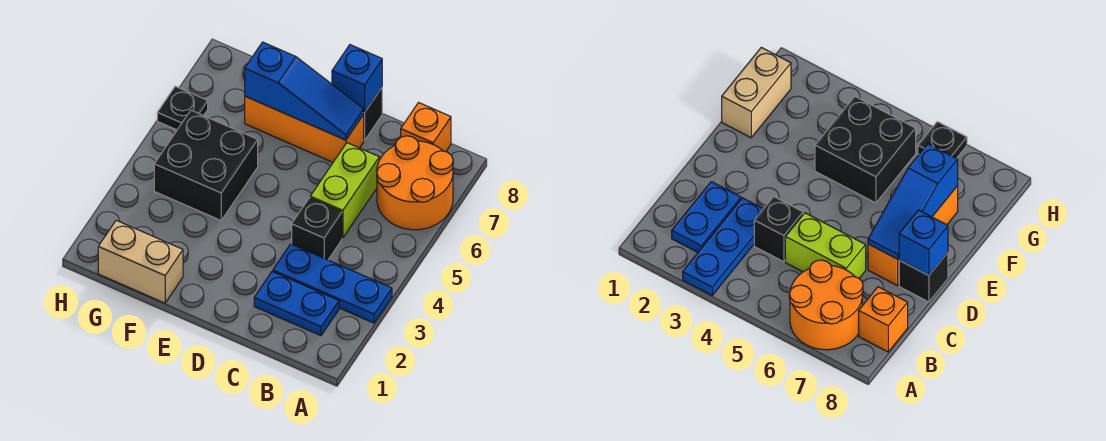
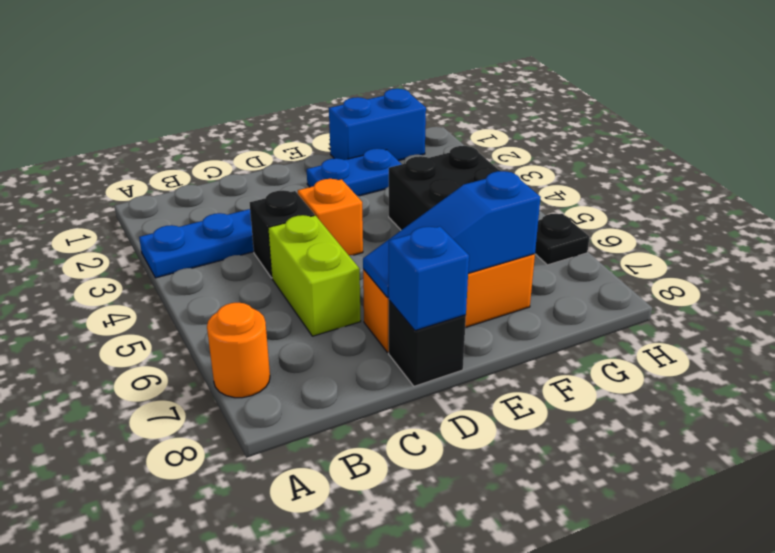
orange round brick A6:B7 level 1 -> orange round brick A7 level 1
blue plate B2:C2 level 1 -> blue plate E2:F2 level 1
orange brick B8 level 1 -> orange brick D4 level 1
tan brick F1:G1 level 1 -> blue brick F1:G1 level 1

